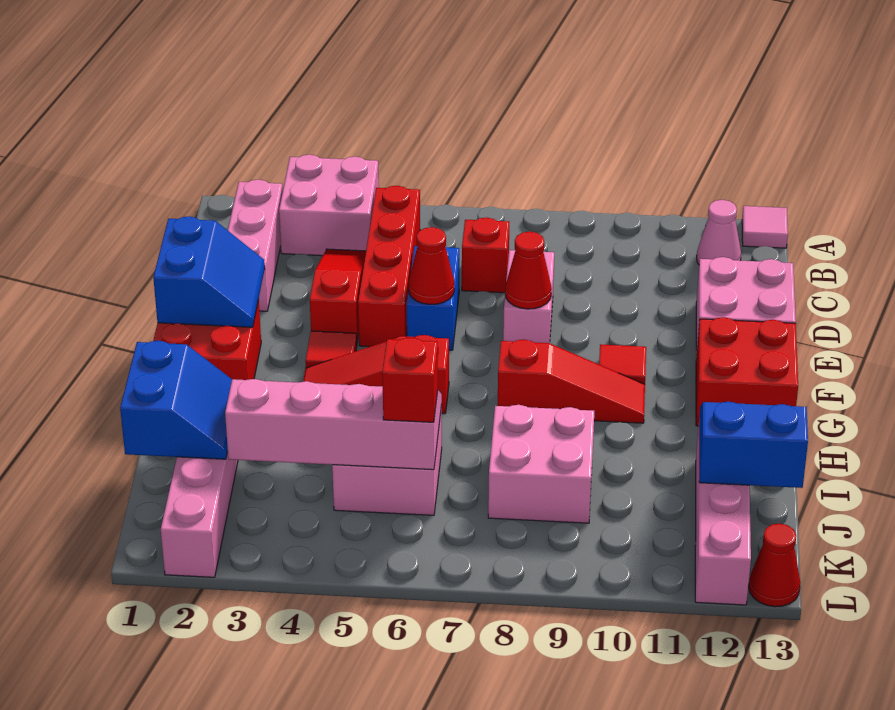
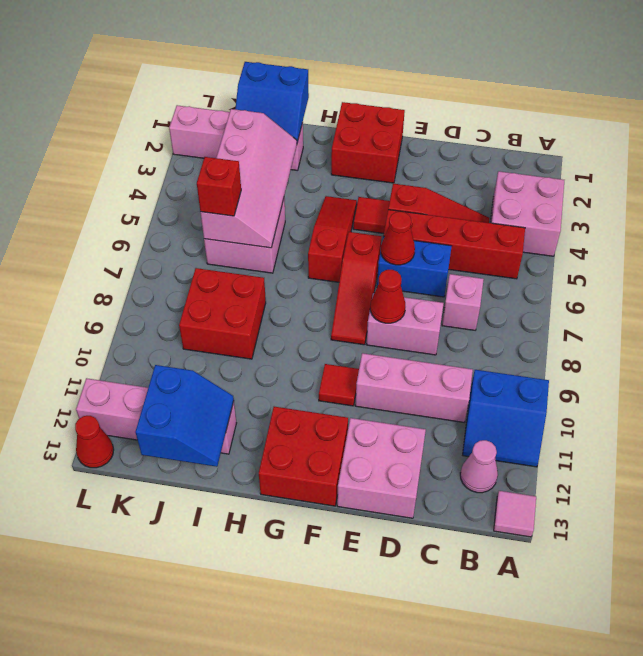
pink brick B2:D2 level 1 -> pink brick C10:E10 level 1
red brick C7 level 1 -> pink brick C7 level 1
blue slope E1:F2 level 2 top 1 -> blue slope A10:B11 level 1 top 10
red slope G8:G10 level 1 top 8 -> red slope F6:F8 level 1 top 6
pink brick I8:J9 level 1 -> red brick I8:J9 level 1

